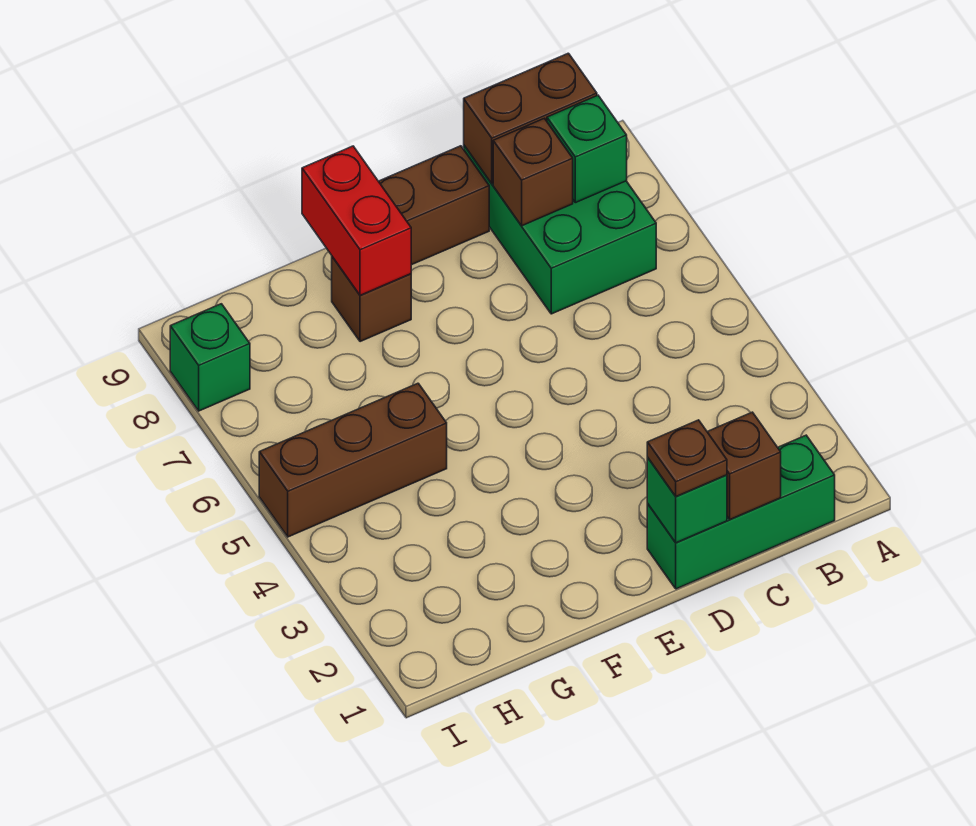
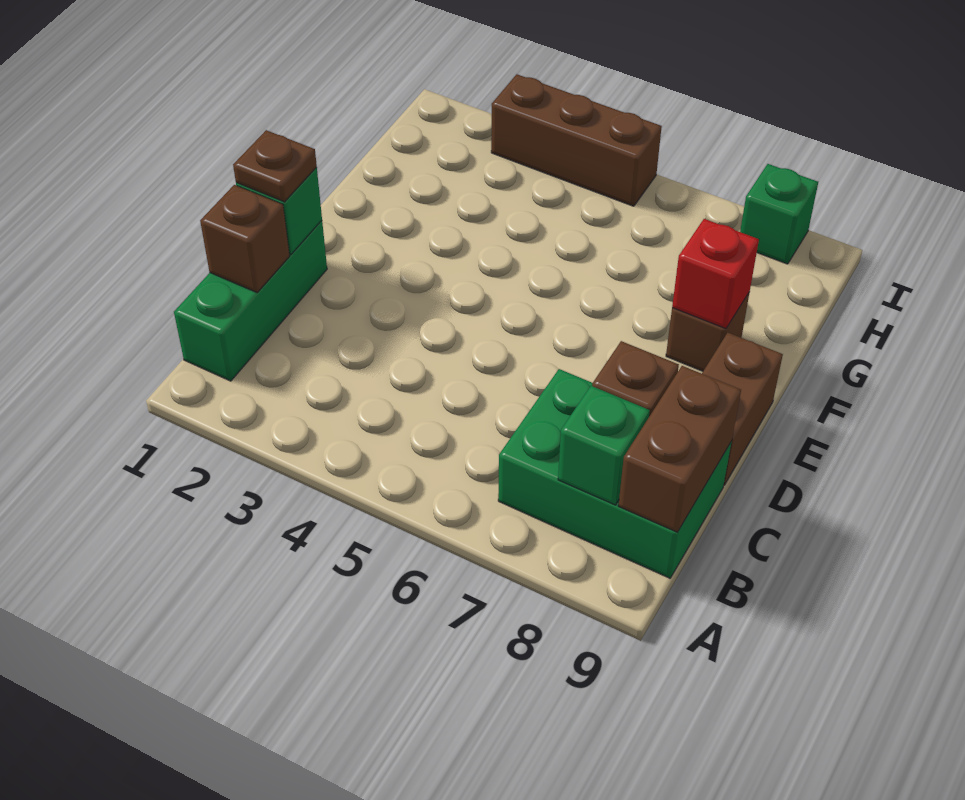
red brick F8:F9 level 2 -> red brick F8 level 2
brown brick G5:I5 level 1 -> brown brick I3:I5 level 1

